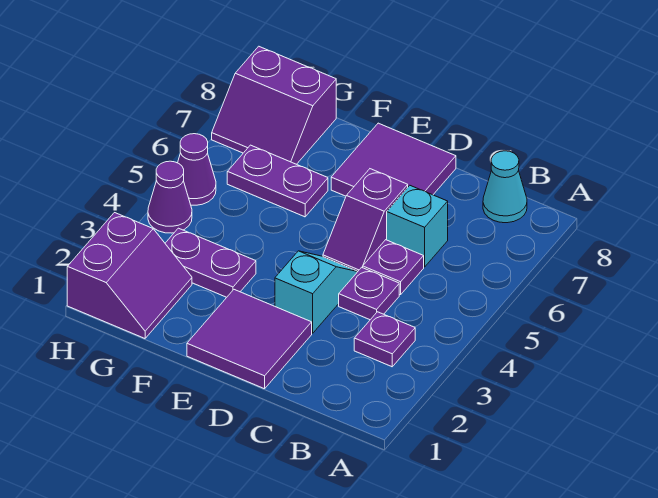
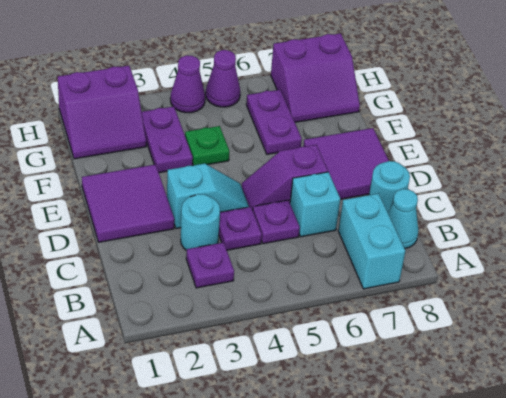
none -> cyan brick A7:B7 level 1
none -> cyan round brick C3 level 1
none -> cyan round brick C8 level 1
none -> green plate F4 level 1
purple slope G7:H8 level 1 top 8 -> purple slope G7:H8 level 1 top H

